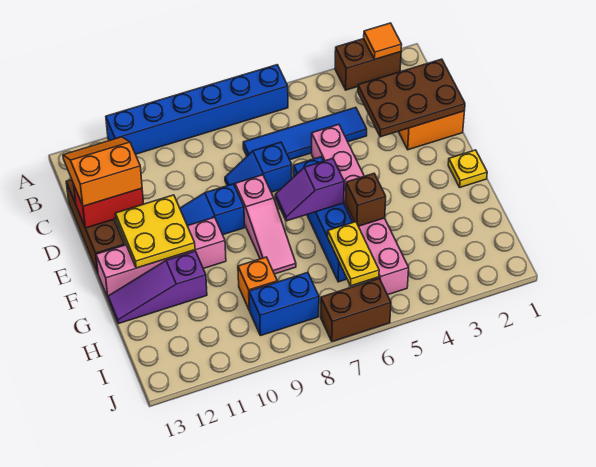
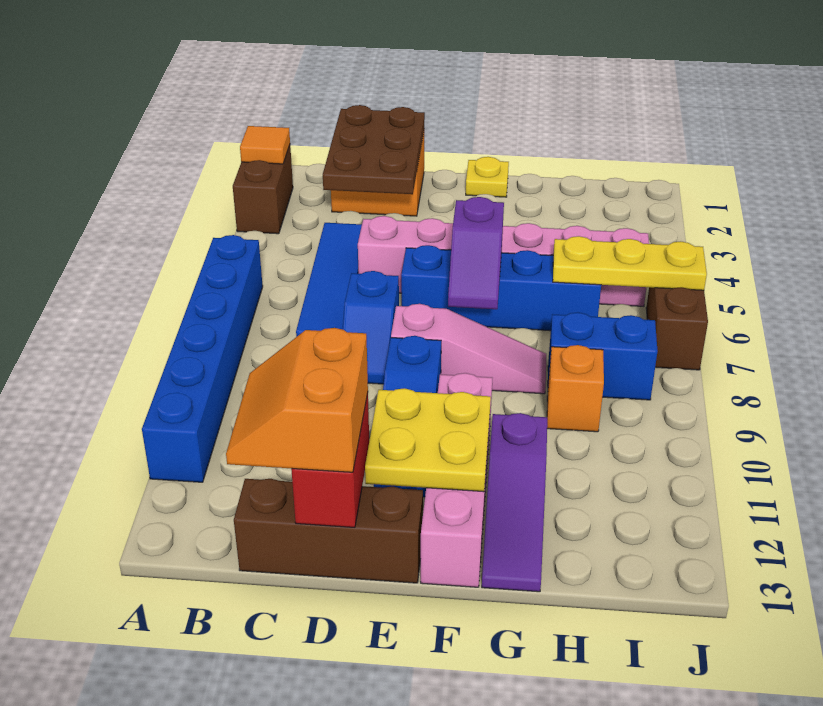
brown brick G5 level 2 -> none
yellow plate H6:I6 level 2 -> yellow plate H6:J6 level 2
blue brick I8:I9 level 1 -> blue brick H8:I8 level 1

